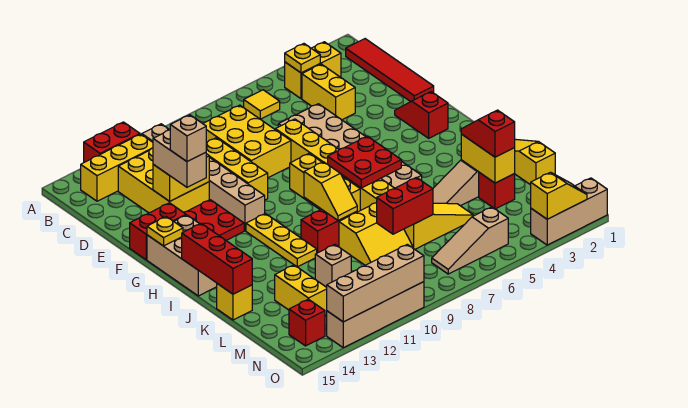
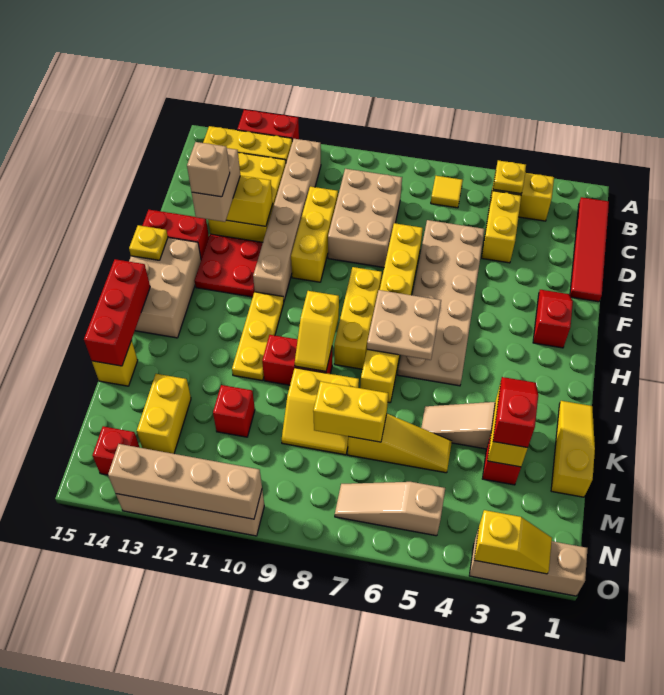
yellow brick C8:E9 level 1 -> tan brick C8:E9 level 1
red plate H6:I7 level 2 -> tan plate H6:I7 level 2
red brick L7:L8 level 2 -> yellow brick L7:L8 level 2
tan brick L11 level 1 -> red brick L11 level 1

